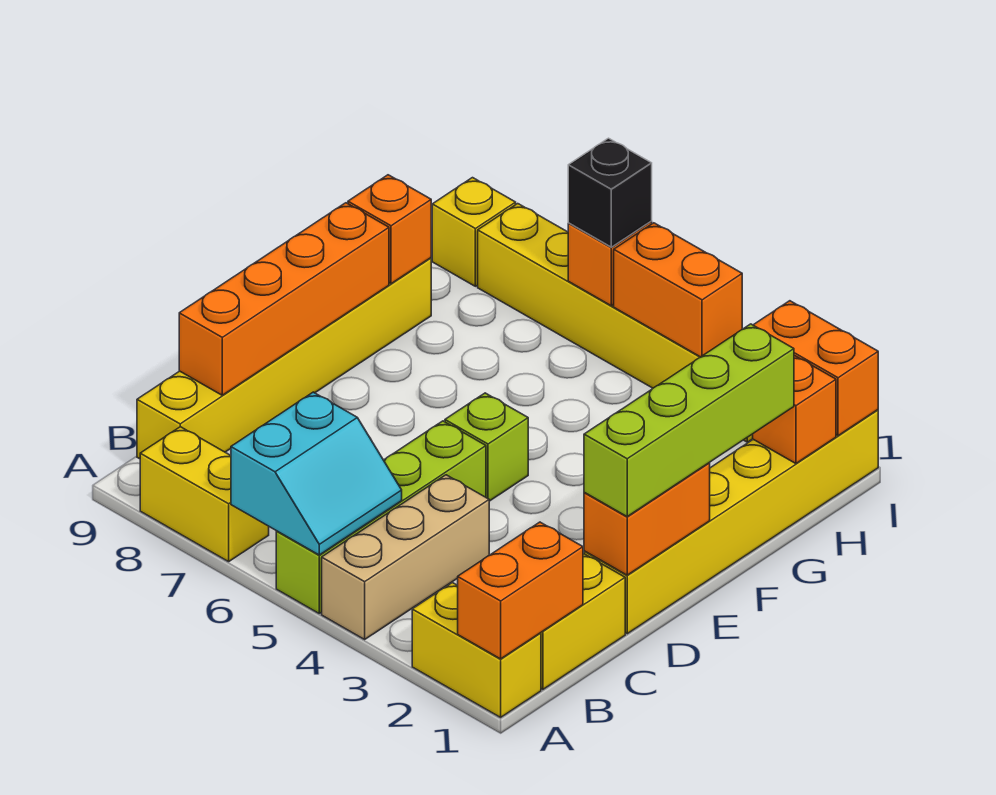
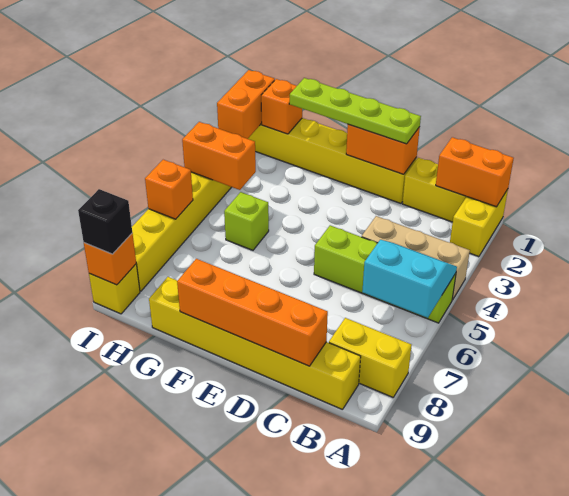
yellow brick A7:A8 level 1 -> yellow brick A8:B8 level 1
lime brick D1:G1 level 3 -> lime plate D1:G1 level 3
lime brick E5 level 1 -> lime brick G5 level 1
orange brick G9 level 2 -> orange brick I9 level 2
orange brick I4:I5 level 2 -> orange brick H4:I4 level 2
black brick I6 level 3 -> black brick I9 level 3

